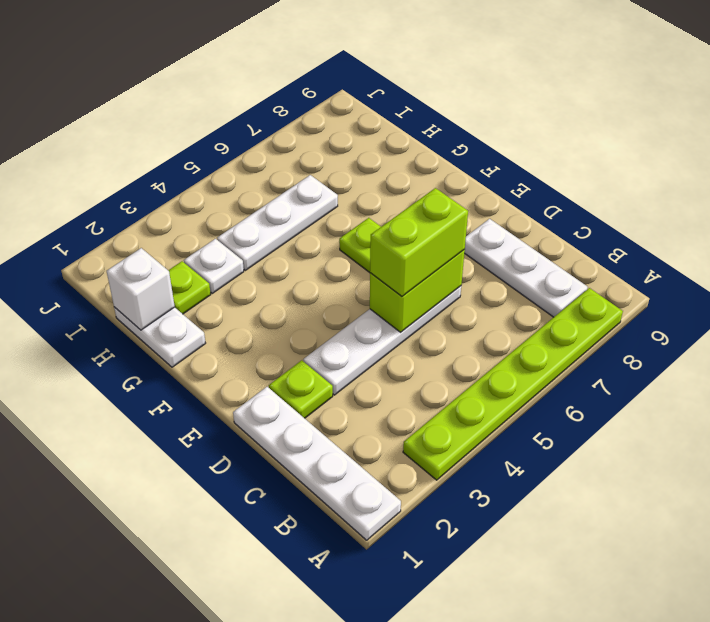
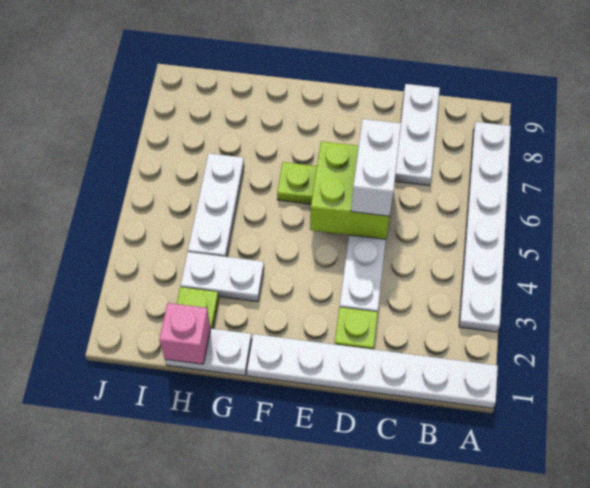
white plate A1:D1 level 1 -> white plate A1:F1 level 1
lime plate A3:A8 level 1 -> white plate A3:A8 level 1
white plate B8:D8 level 1 -> white plate C7:C9 level 1
lime brick D5:D6 level 2 -> lime brick D5:E6 level 2
lime brick D5:D6 level 3 -> white brick D5:D6 level 3
white brick H1 level 2 -> pink brick H1 level 2
white plate H3 level 1 -> white plate G3:H3 level 1

